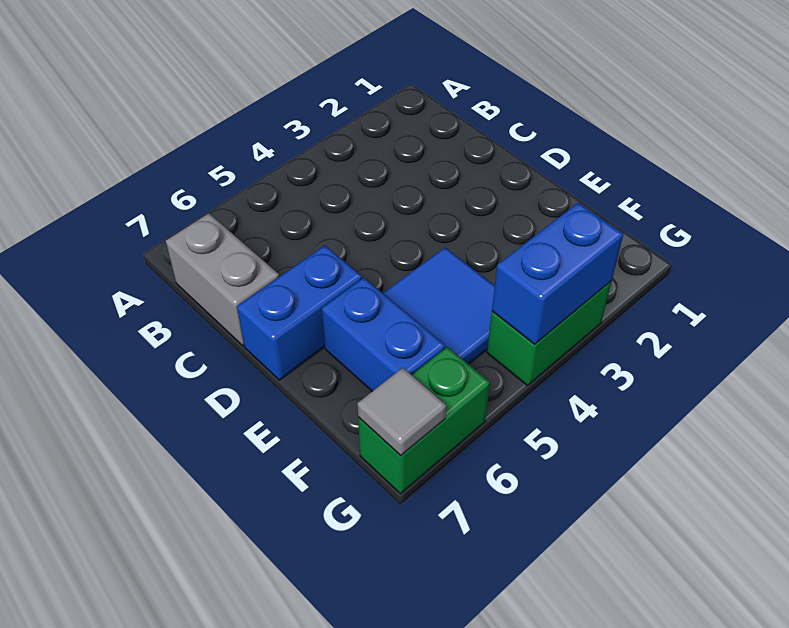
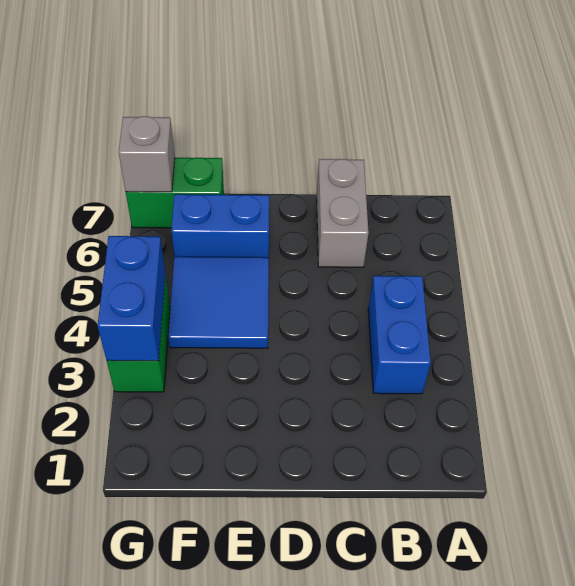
grey brick B7:C7 level 1 -> grey brick C6:C7 level 1
blue brick D6:D7 level 1 -> blue brick B3:B4 level 1
green brick G6:G7 level 1 -> green brick F7:G7 level 1
grey tile G7 level 2 -> grey brick G7 level 2

